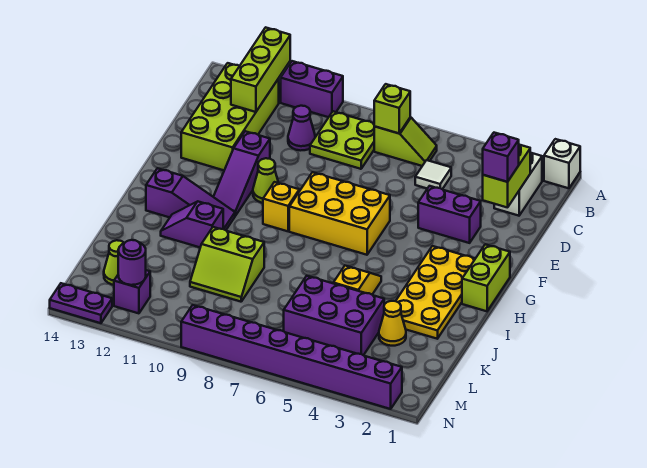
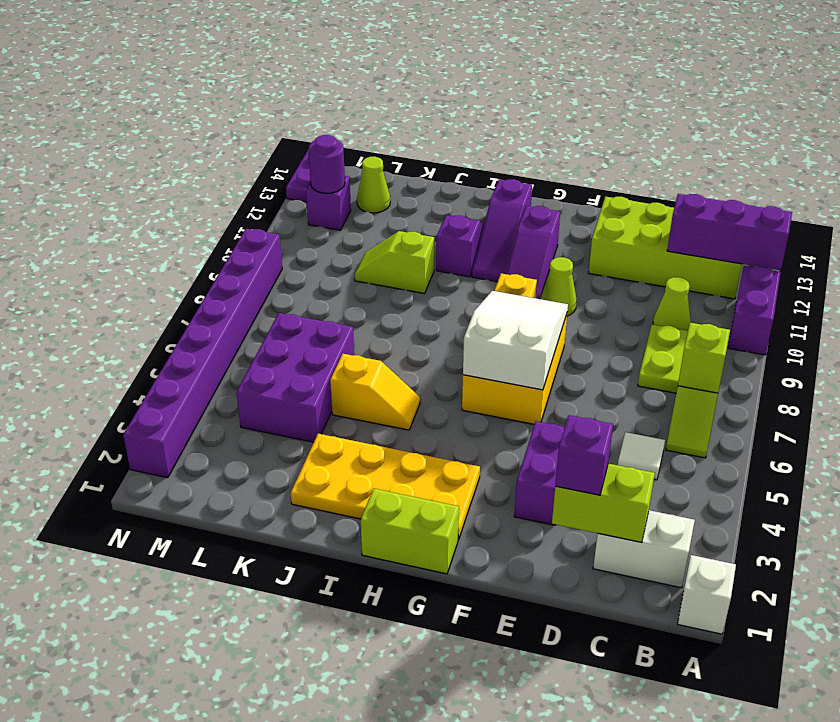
lime brick A12:C12 level 2 -> purple brick A12:C12 level 2
purple cone C10 level 1 -> lime cone C10 level 1
purple slope E11:G11 level 1 top E -> purple slope G10:G12 level 1 top 12
none -> white slope F6:G8 level 2 top 6
lime slope J9:K10 level 1 top J -> lime slope J10:K10 level 1 top J
yellow cone K3 level 1 -> none

